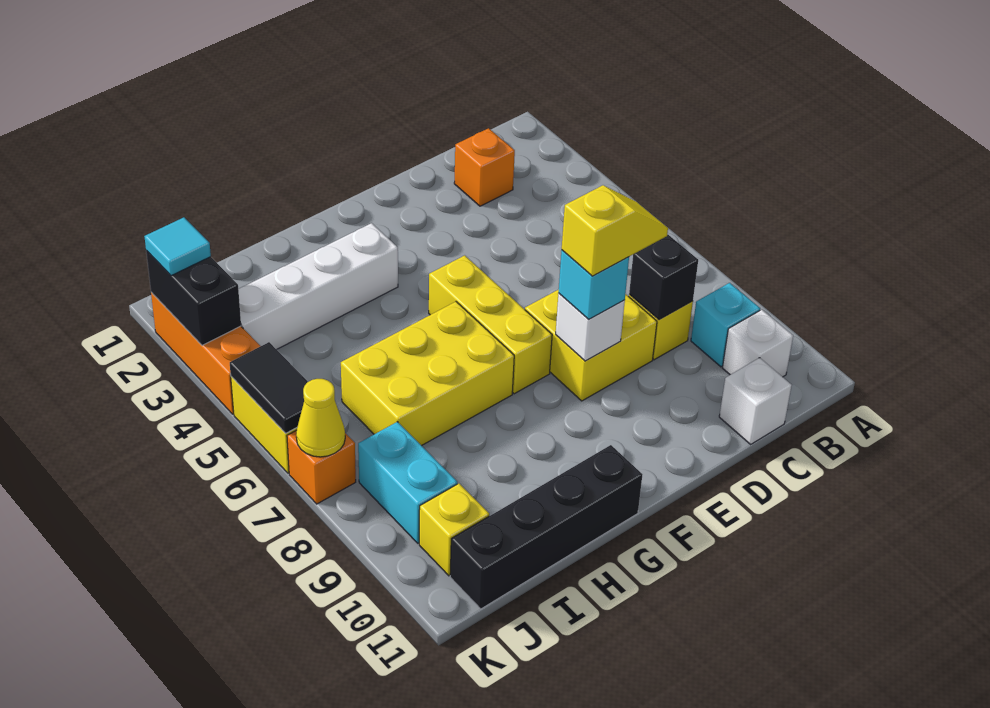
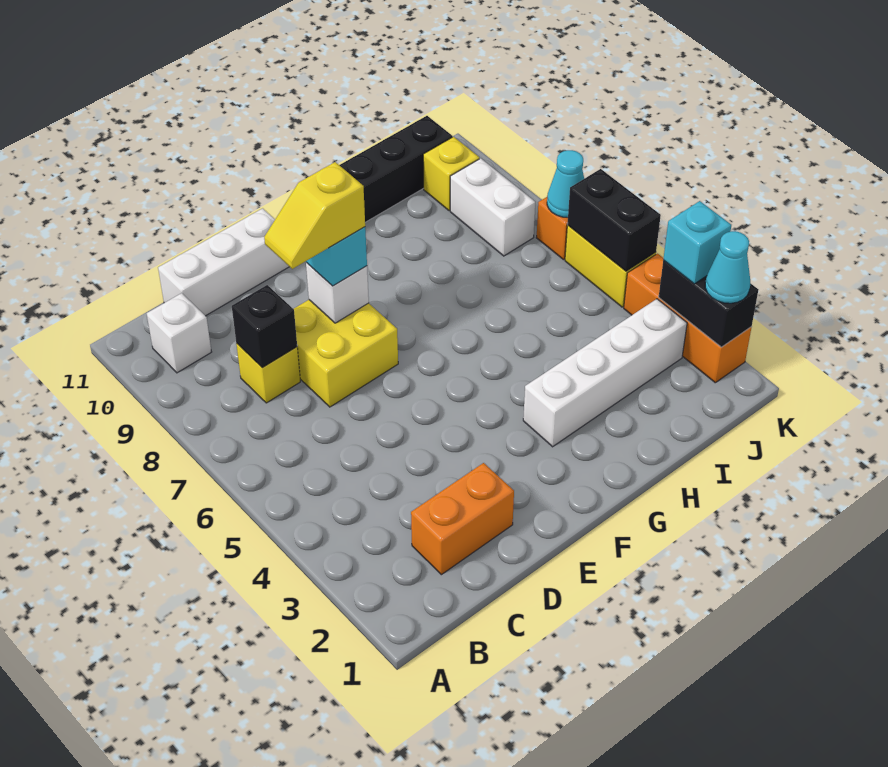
cyan brick B9 level 1 -> cyan brick K3 level 3
orange brick C2 level 1 -> orange brick C2:D2 level 1
white brick C11 level 1 -> white brick C11:E11 level 1
yellow brick F5:F7 level 1 -> none
yellow brick G6:I7 level 1 -> none
cyan brick J8:J9 level 1 -> white brick J8:J9 level 1
cyan tile K2 level 3 -> cyan cone K2 level 3
black tile K5:K6 level 2 -> black brick K5:K6 level 2
yellow cone K7 level 2 -> cyan cone K7 level 2

